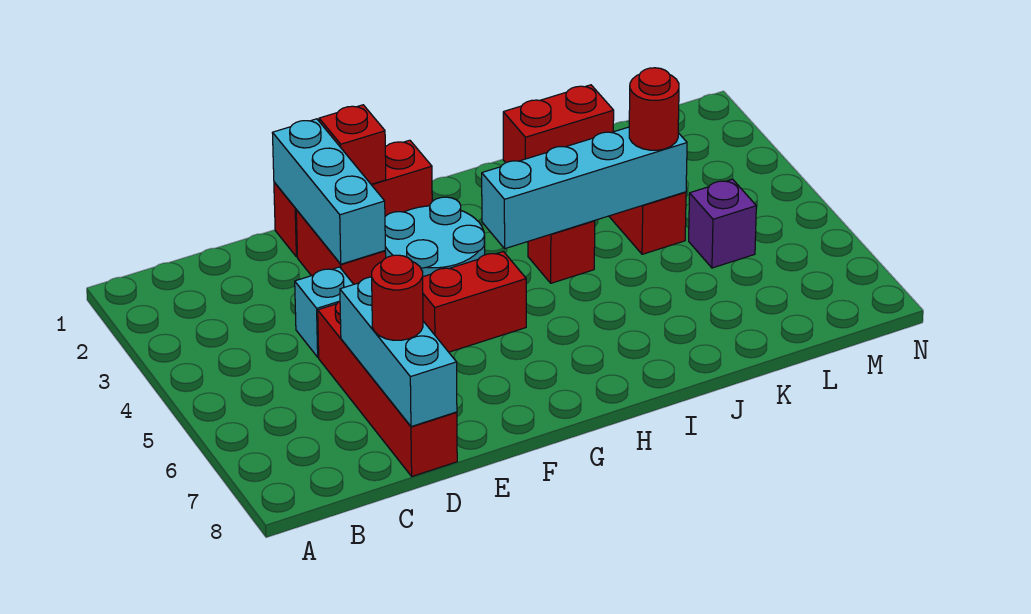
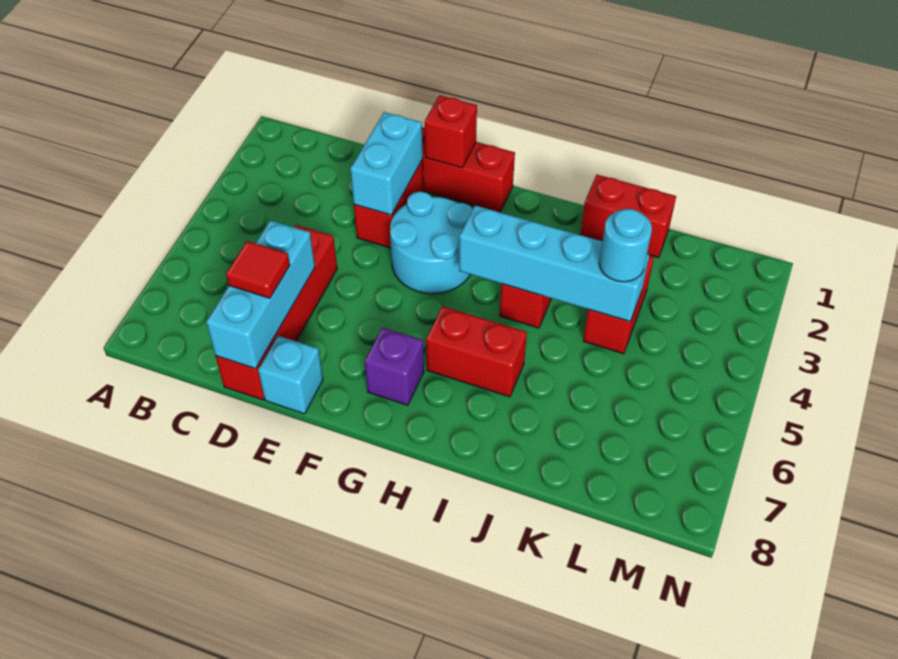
cyan brick D4 level 1 -> cyan brick E8 level 1
red round brick D7 level 3 -> red tile D7 level 3
cyan brick E1:E3 level 2 -> cyan brick E2:E3 level 2
red brick F5:G5 level 1 -> red brick H6:I6 level 1
red round brick K4 level 3 -> cyan round brick K4 level 3
purple brick L5 level 1 -> purple brick G7 level 1

